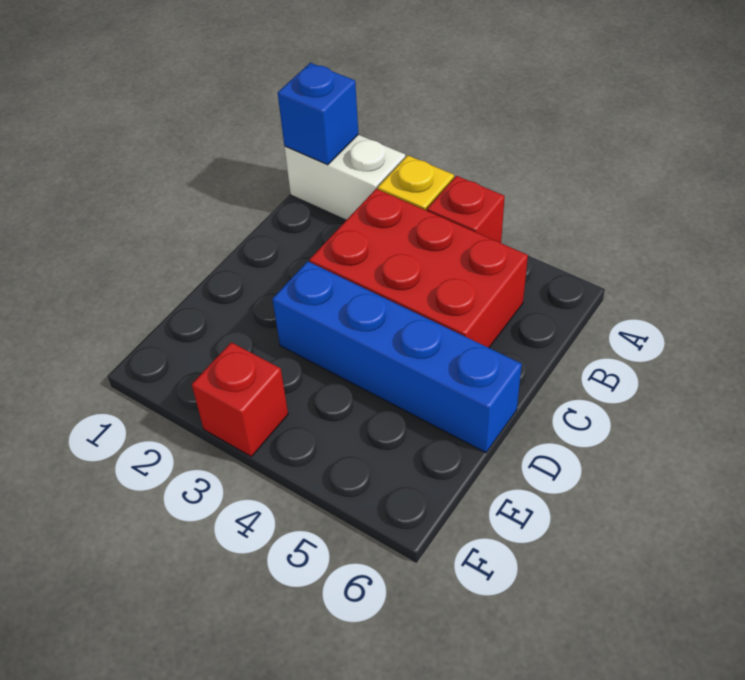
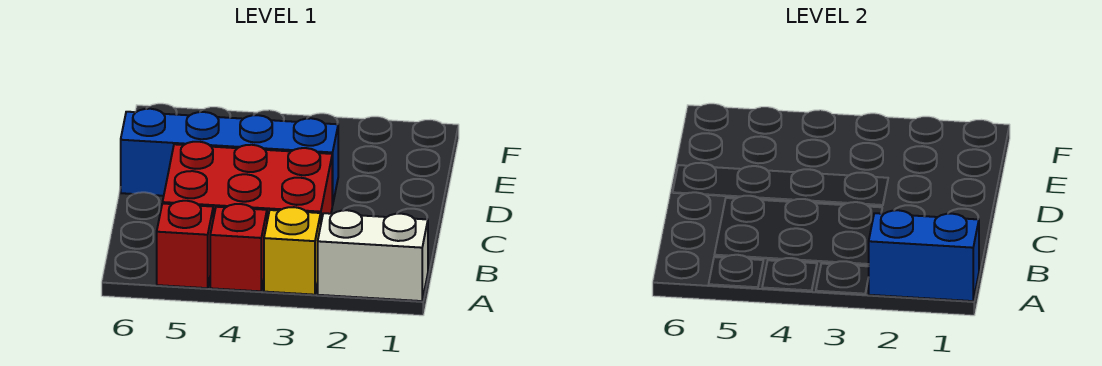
blue brick A1 level 2 -> blue brick A1:A2 level 2
red brick F3 level 1 -> red brick A5 level 1

